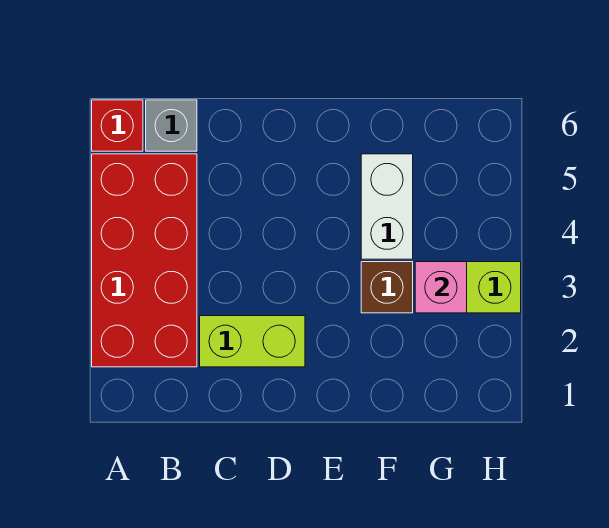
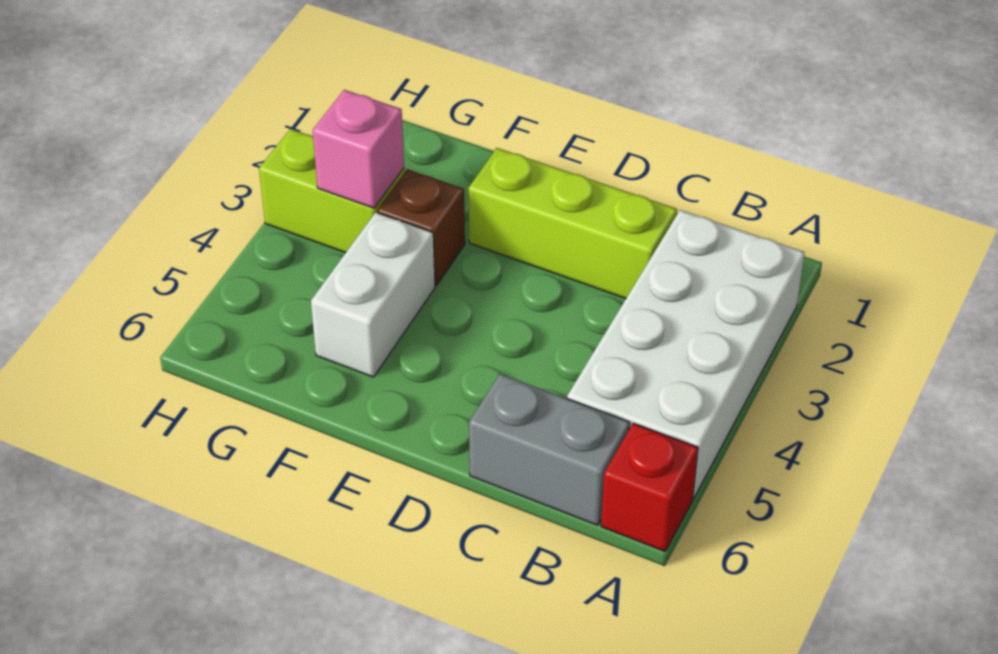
red brick A2:B5 level 1 -> white brick A2:B5 level 1
grey brick B6 level 1 -> grey brick B6:C6 level 1
lime brick C2:D2 level 1 -> lime brick C2:E2 level 1

